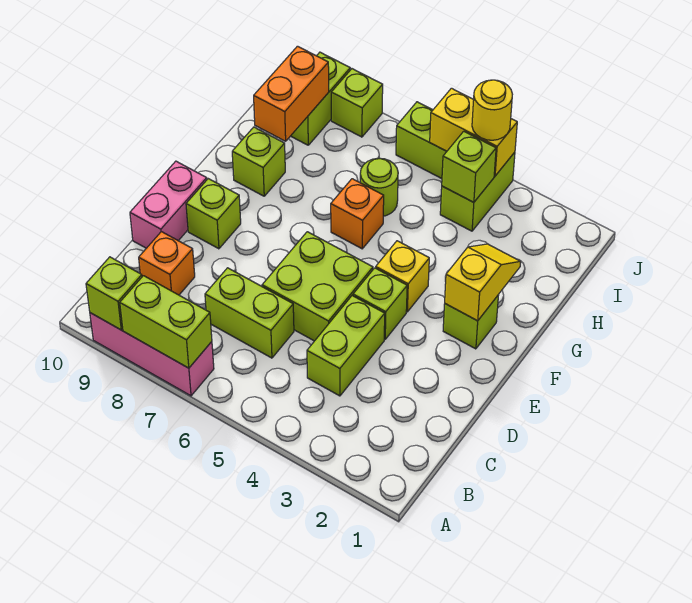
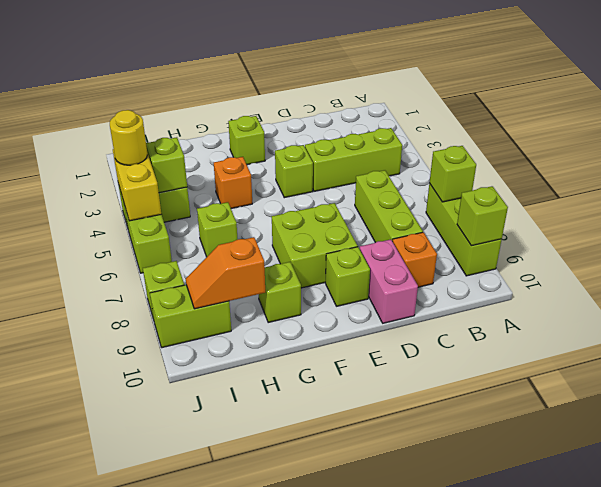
pink brick A7:A9 level 1 -> lime brick A7:A9 level 1
lime brick A7:A8 level 2 -> lime brick A7 level 2
lime brick C4:D4 level 1 -> lime brick B4:D4 level 1
lime brick C6:C7 level 1 -> lime brick C6:C8 level 1
lime brick D5:E6 level 1 -> lime brick E7:F8 level 1
pink brick D10:E10 level 1 -> pink brick D9:D10 level 1
yellow slope F2:G2 level 2 top F -> none
yellow brick F4 level 1 -> none
orange brick G6 level 1 -> orange brick G4 level 1
lime round brick H6 level 1 -> lime brick H6 level 1
orange brick H9:I9 level 2 -> orange slope H9:I9 level 2 top H

